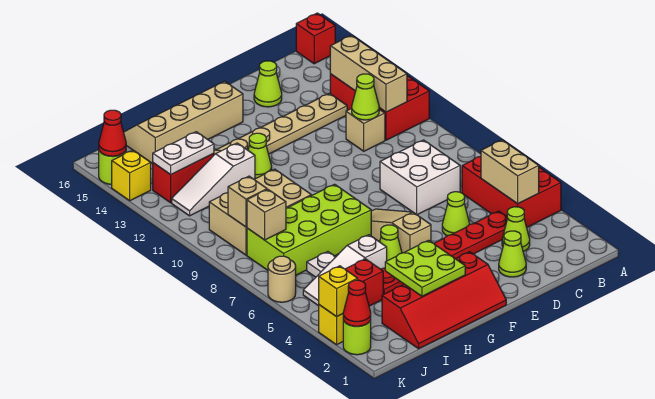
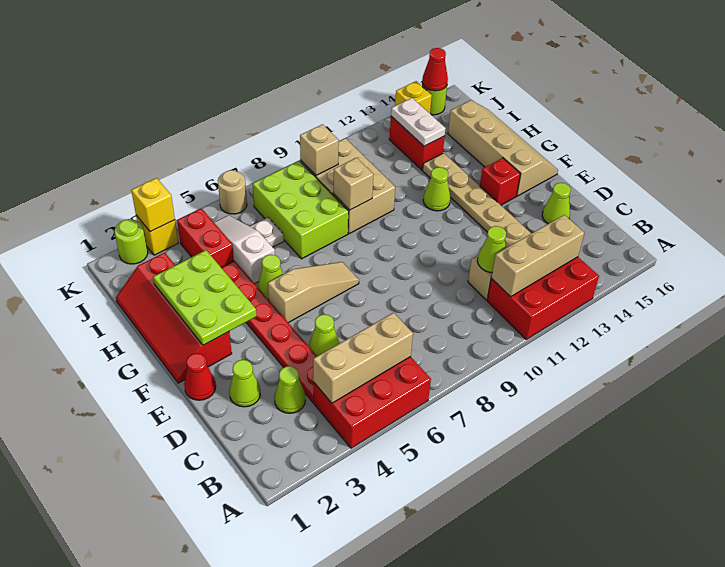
red brick A16 level 1 -> red brick F14 level 1
tan brick B4:B5 level 2 -> tan brick B4:B6 level 2
white brick C7:D8 level 1 -> none
lime plate G2:H3 level 2 -> lime plate F2:H3 level 2
lime brick G7:J8 level 1 -> lime brick H7:J8 level 1
white slope H12:J12 level 1 top H -> none
tan brick J8 level 2 -> tan brick H9 level 2
red cone K2 level 2 -> red cone E1 level 1

